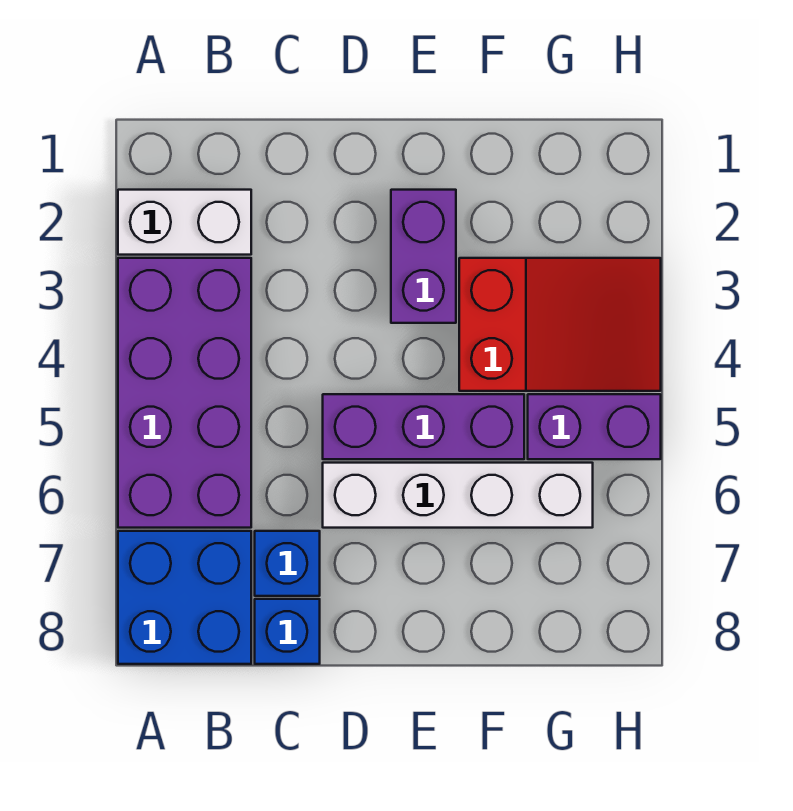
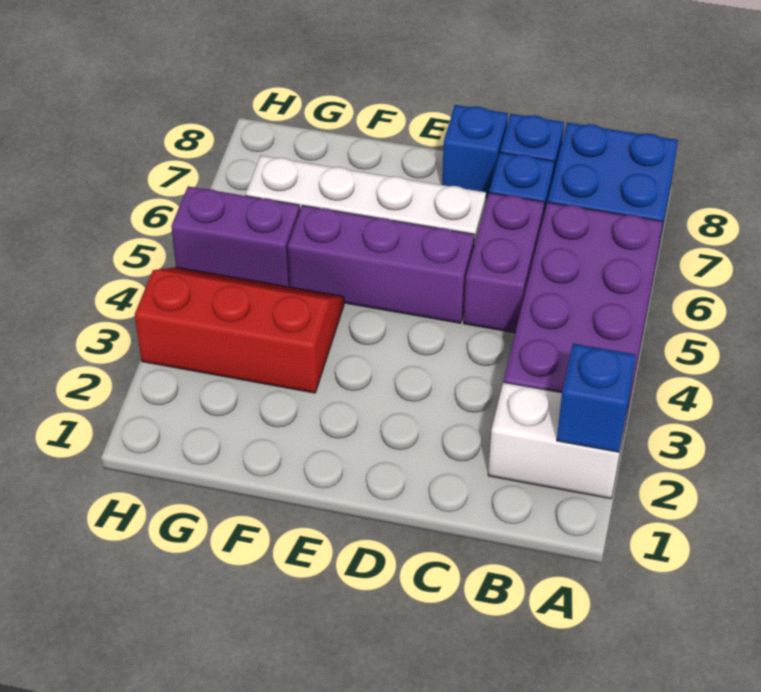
none -> blue brick A2 level 2
none -> blue brick D8 level 1
purple brick E2:E3 level 1 -> purple brick C5:C6 level 1
red slope F3:H4 level 1 top F -> red slope F3:H4 level 1 top 3

